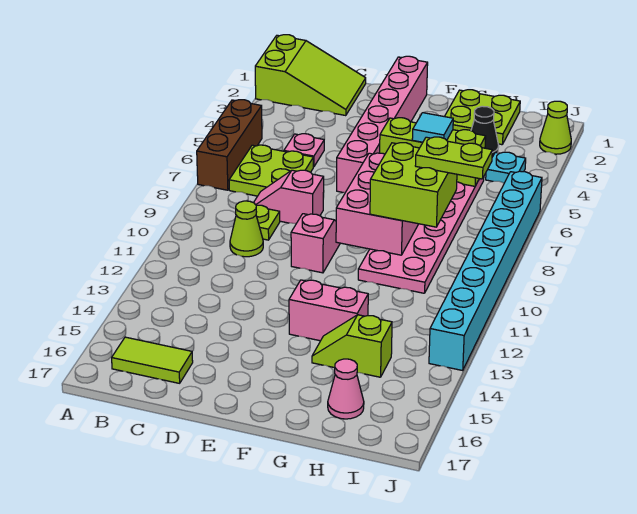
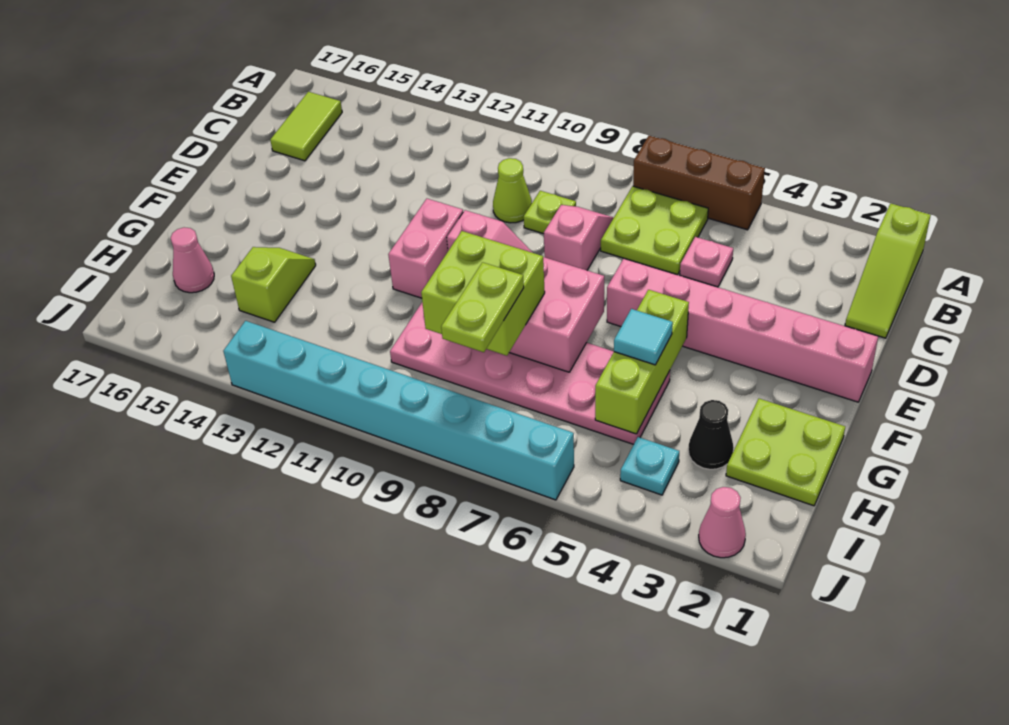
lime slope A1:C2 level 1 top A -> lime slope A1:C1 level 1 top A
pink brick F13:G13 level 1 -> pink brick E11:F11 level 1
lime cone J2 level 1 -> pink cone J2 level 1

